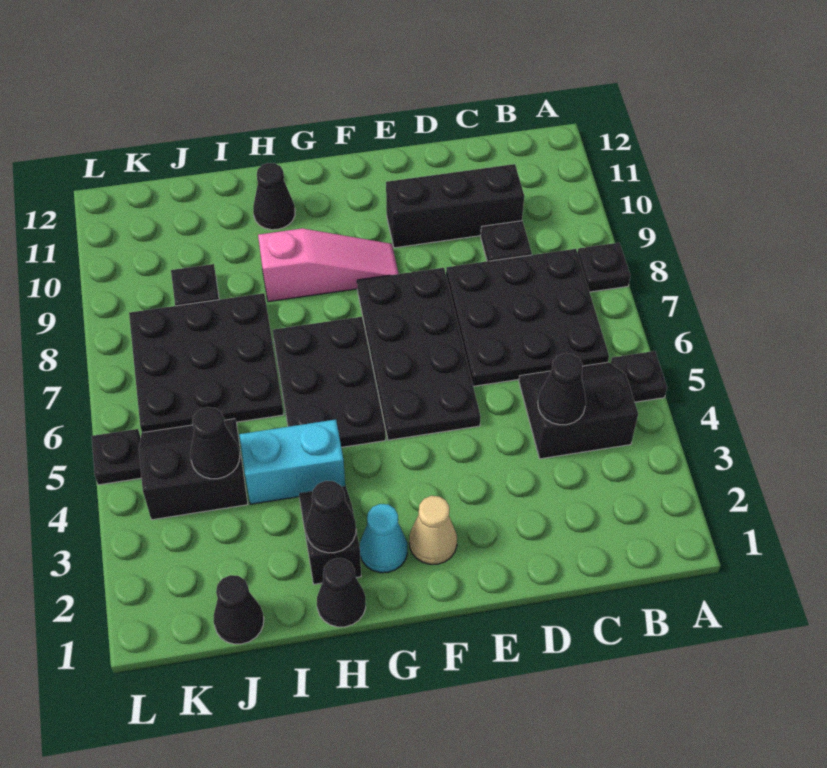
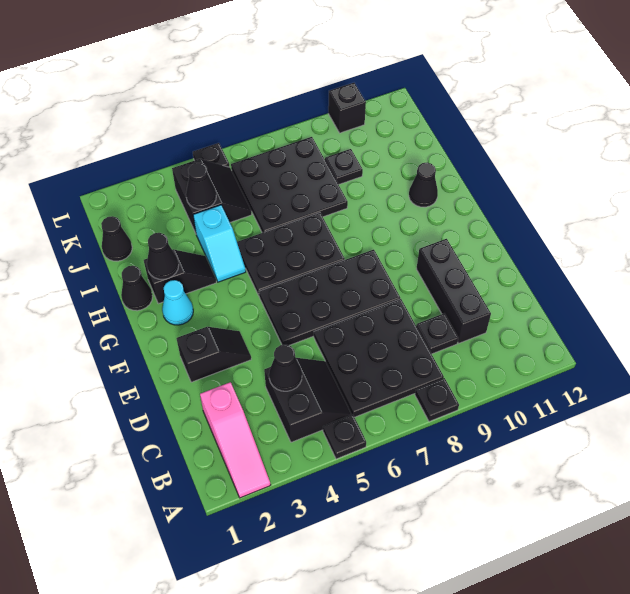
none -> black slope E2:E3 level 1 top 2
tan cone F2 level 1 -> none
pink slope F9:H9 level 1 top H -> pink slope A2:C2 level 1 top C
cyan brick H4:I4 level 1 -> cyan slope H4:I4 level 1 top I
none -> black brick L10 level 1

